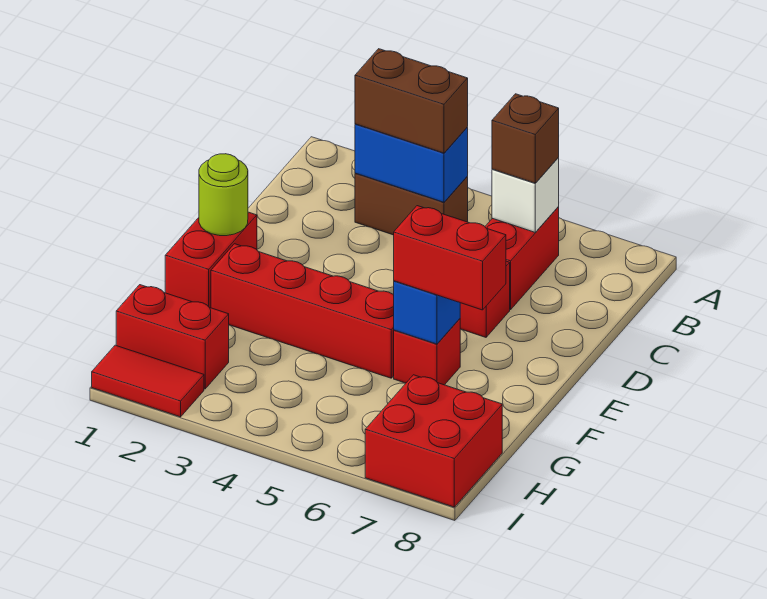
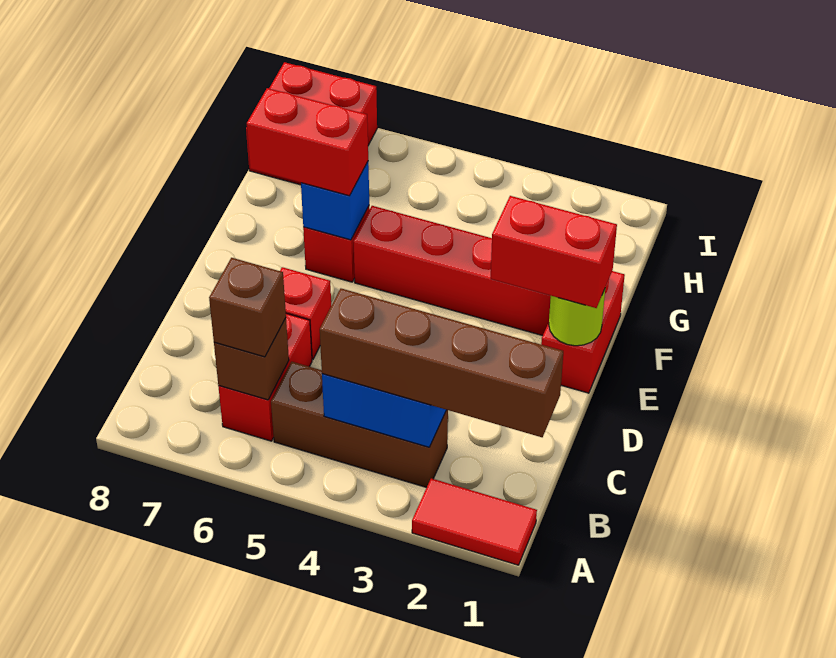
brown brick B3:B4 level 1 -> brown brick B3:B5 level 1
brown brick B3:B4 level 3 -> brown brick B1:B4 level 3
white brick B6 level 2 -> brown brick B6 level 2
red brick H1:H2 level 1 -> red brick E1:E2 level 3
red tile I1:I2 level 1 -> red tile A1:A2 level 1

